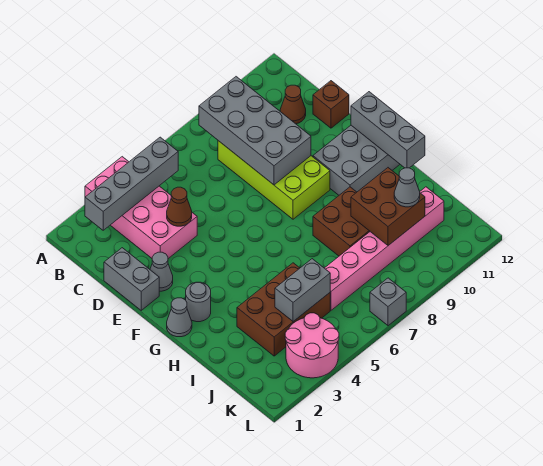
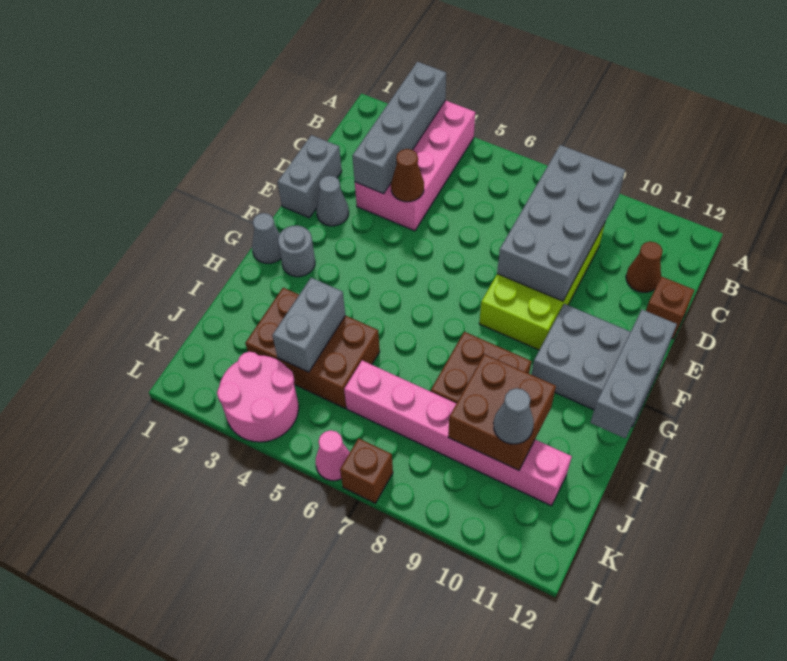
grey brick B2:B5 level 2 -> grey brick A3:D3 level 2
grey brick J4:J5 level 2 -> grey brick I4:J4 level 2
none -> pink cone L6 level 1
grey brick L7 level 1 -> brown brick L7 level 1

